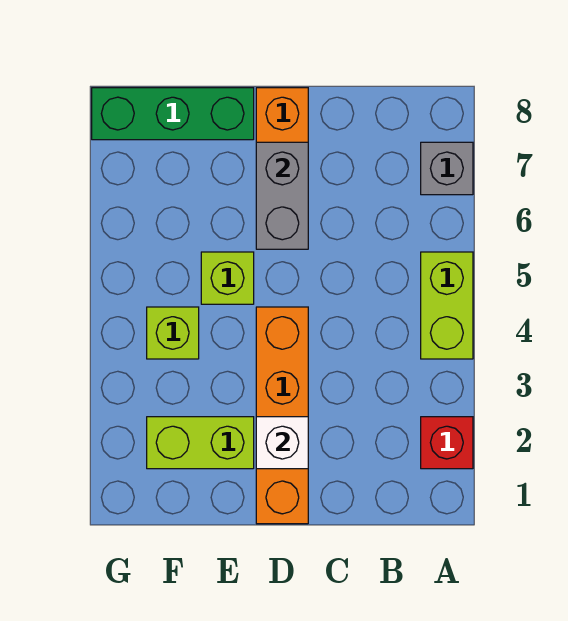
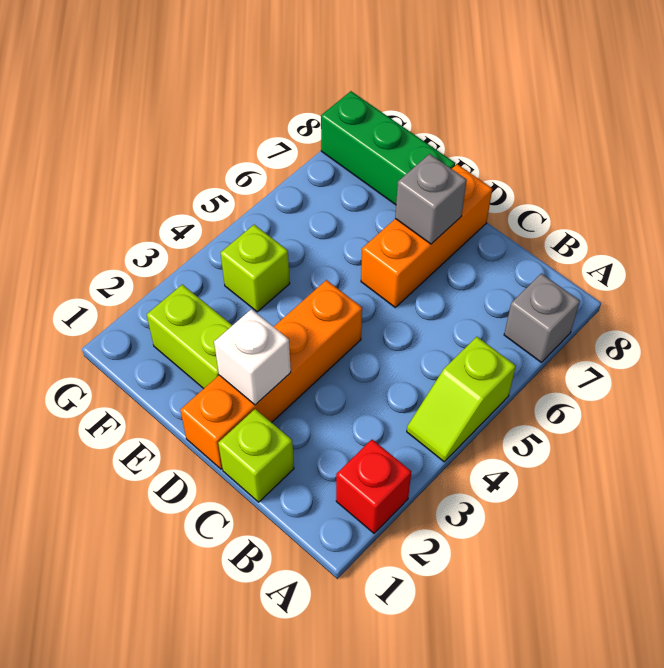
lime brick A4:A5 level 1 -> lime slope A4:A5 level 1 top 5
grey brick D6:D7 level 2 -> grey brick D7 level 2
lime brick E5 level 1 -> lime brick C1 level 1

